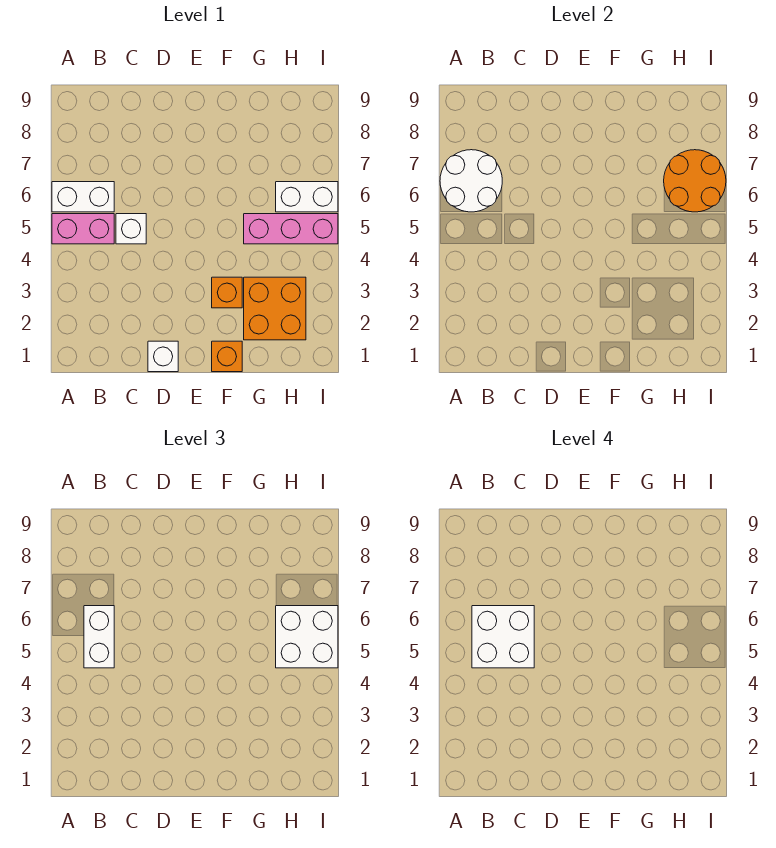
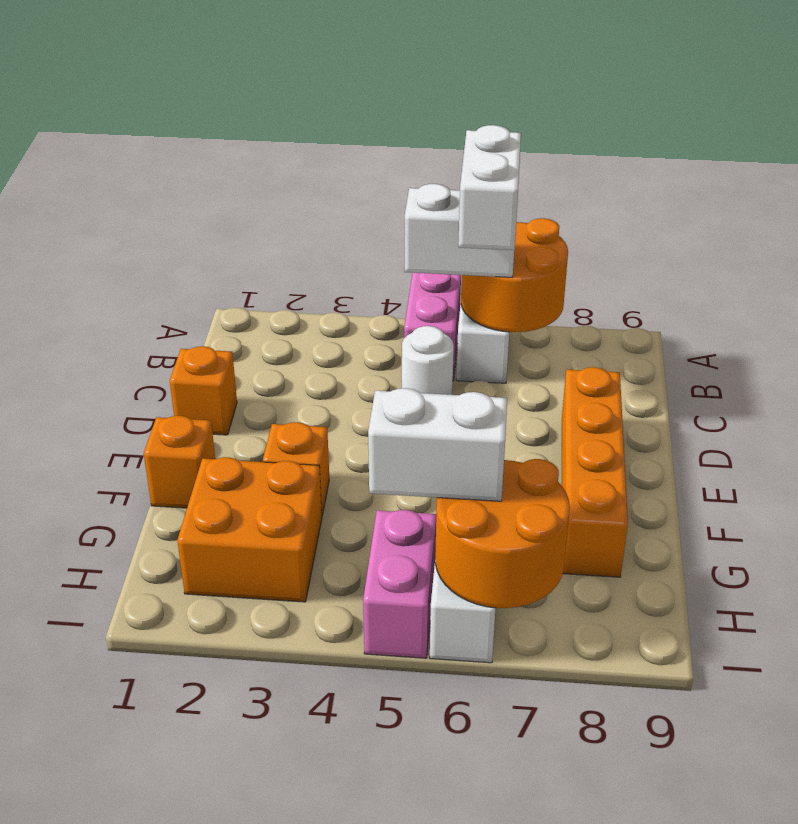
white round brick A6:B7 level 2 -> orange round brick A6:B7 level 2
white brick B5:C6 level 4 -> white brick B6:C6 level 4
white brick C5 level 1 -> white round brick C5 level 1
white brick D1 level 1 -> orange brick D1 level 1
none -> orange brick D8:G8 level 1
pink brick G5:I5 level 1 -> pink brick H5:I5 level 1
white brick H5:I6 level 3 -> white brick H5:H6 level 3

